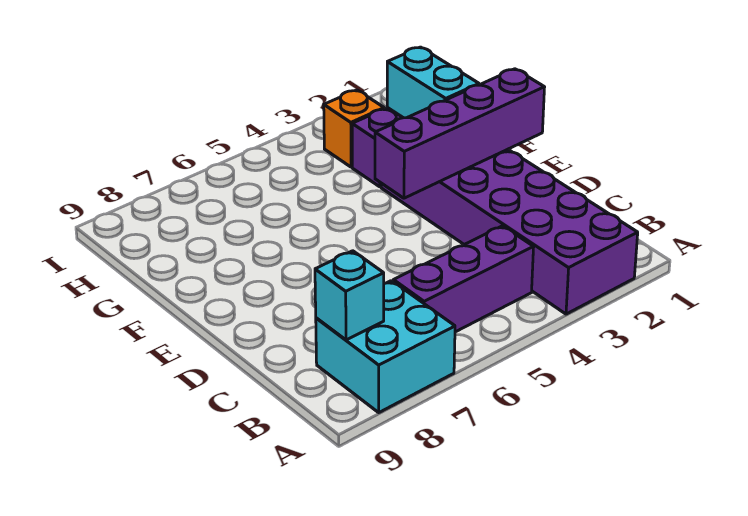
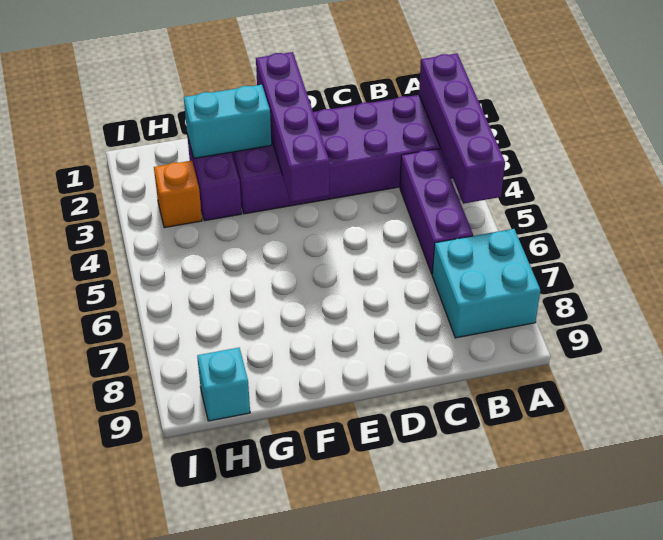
none -> purple brick A2:A5 level 2
cyan brick B8 level 2 -> cyan brick H9 level 1

